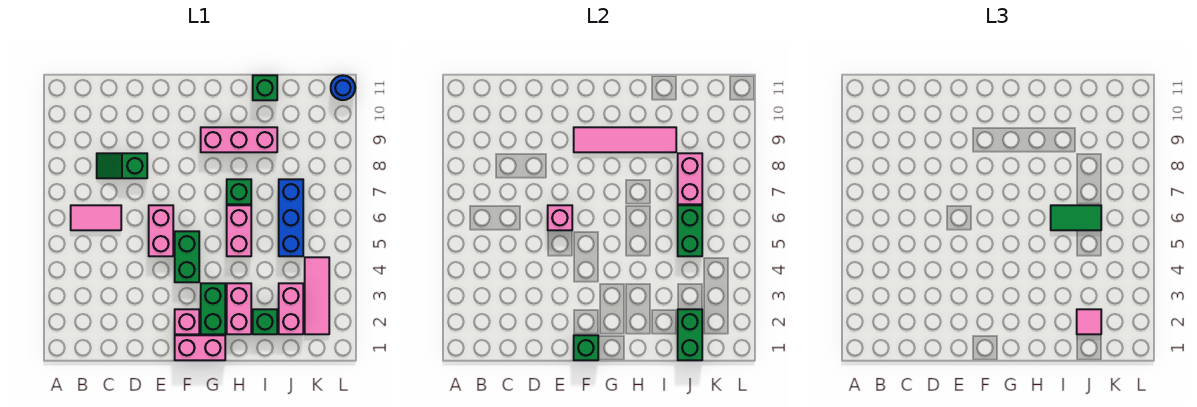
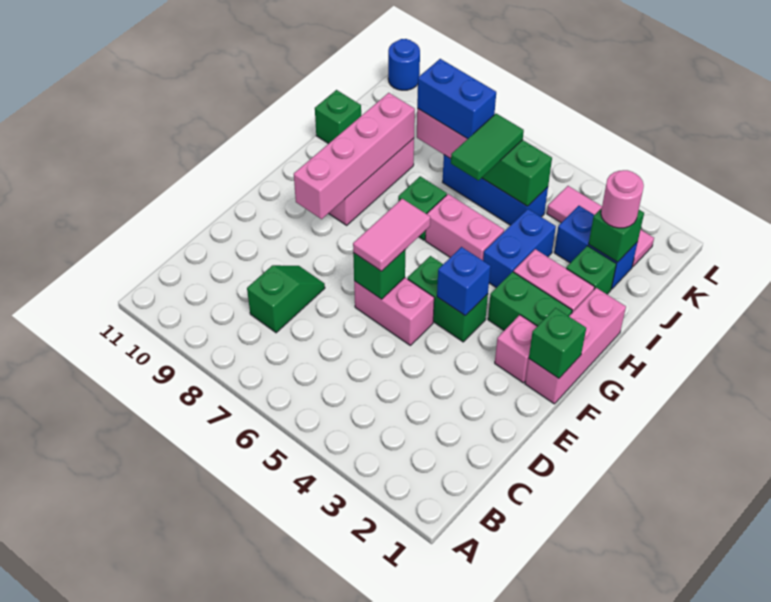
pink tile B6:C6 level 1 -> pink tile E6:F6 level 3
green slope C8:D8 level 1 top D -> green slope C8:D8 level 1 top C
pink brick E6 level 2 -> green brick E6 level 2
pink brick F1:G1 level 1 -> pink brick F1:H1 level 1
none -> blue brick F4 level 2
pink tile F9:I9 level 2 -> pink brick F9:I9 level 2
none -> blue brick H4:I4 level 1
green brick J1:J2 level 2 -> green brick J2 level 2
pink brick J2:J3 level 1 -> blue brick J2:J3 level 1
pink tile J2 level 3 -> pink round brick J2 level 3
none -> blue brick J7:J8 level 3

